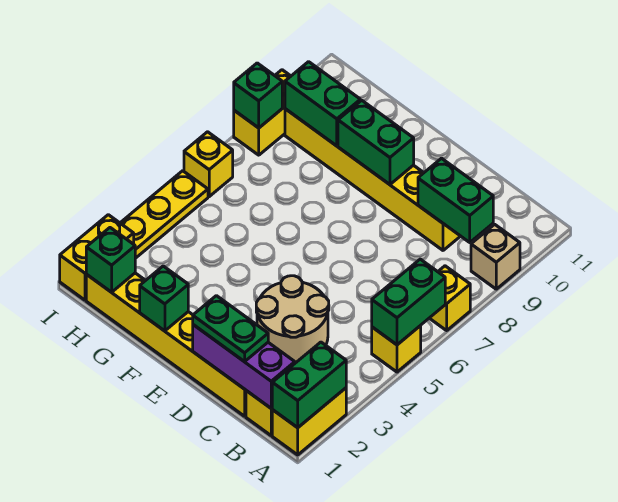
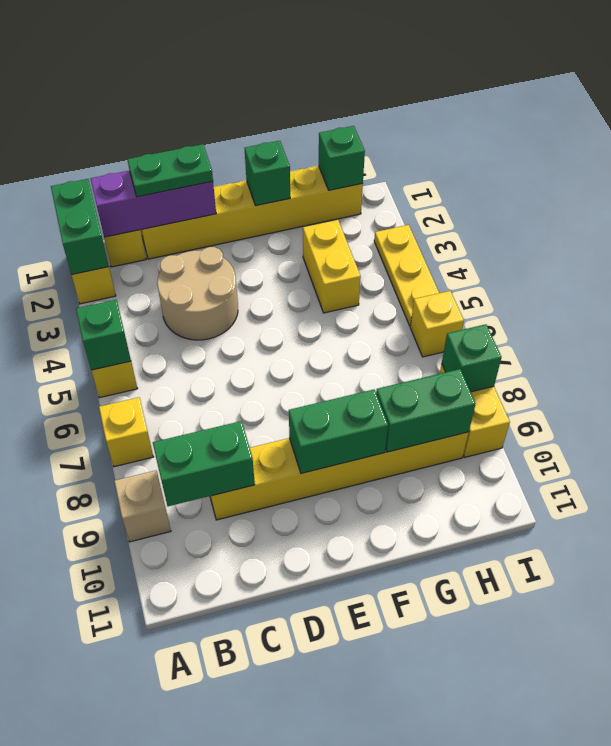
green brick A5:A6 level 2 -> green brick A5 level 2
yellow brick I1:I2 level 1 -> yellow brick G3:G4 level 1

